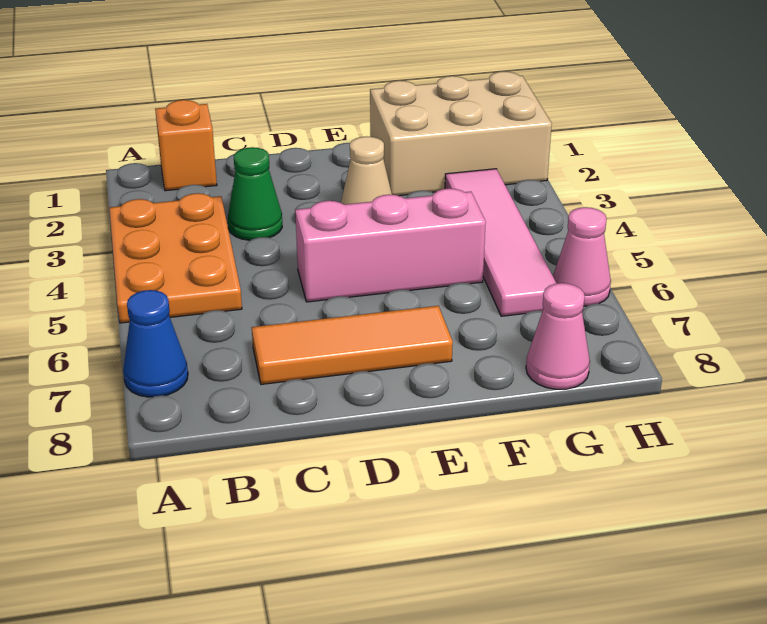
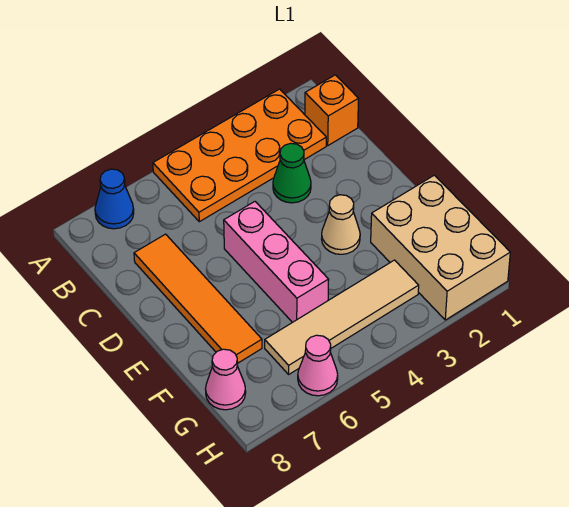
orange plate A3:B5 level 1 -> orange plate A2:B5 level 1
orange tile C7:E7 level 1 -> orange tile C7:F7 level 1
pink tile G3:G6 level 1 -> tan tile G3:G6 level 1

